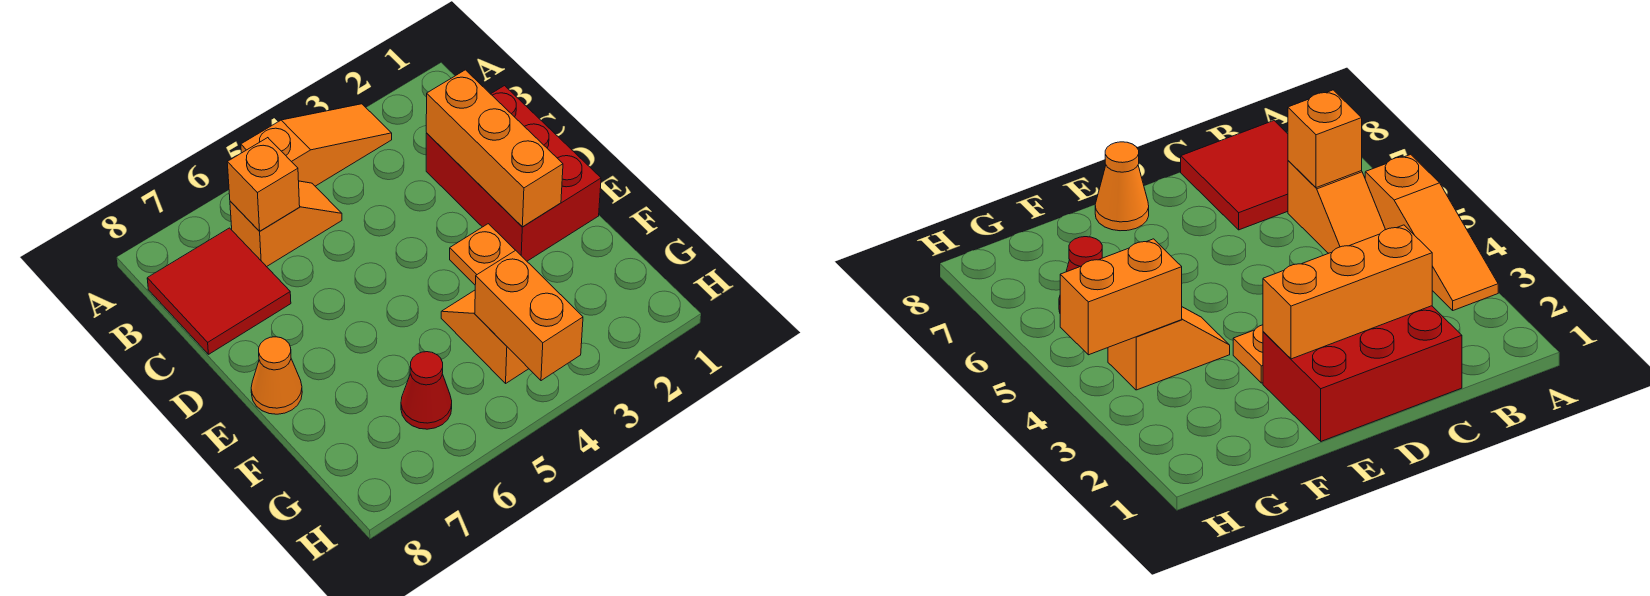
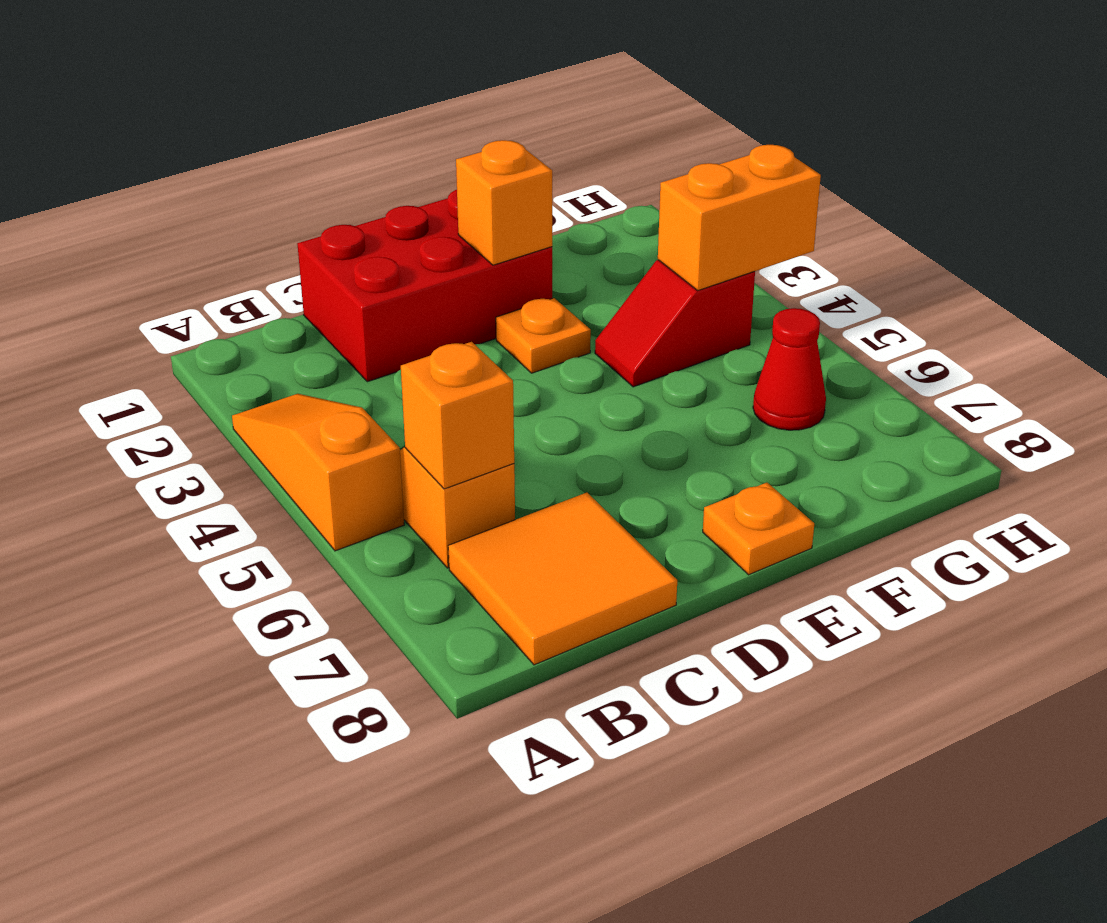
red tile B7:C8 level 1 -> orange tile B7:C8 level 1
orange brick C2:E2 level 2 -> orange brick E2 level 2
orange cone E8 level 1 -> orange plate E8 level 1
orange slope F4:G4 level 1 top G -> red slope F4:G4 level 1 top G

